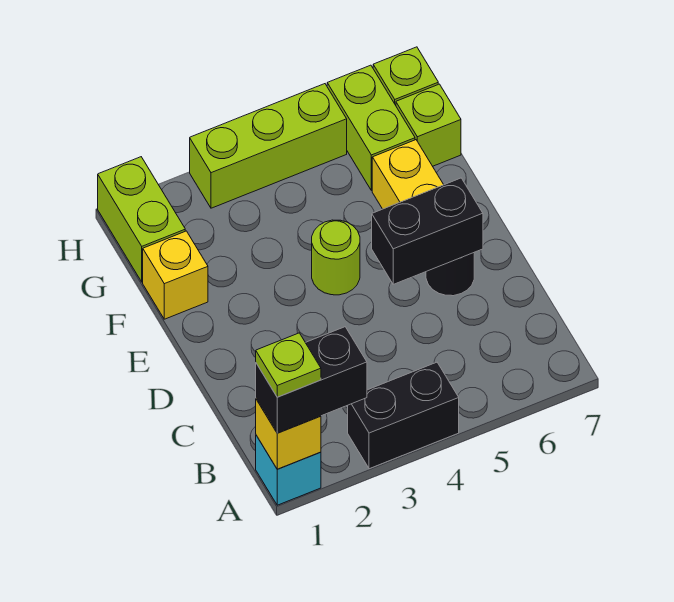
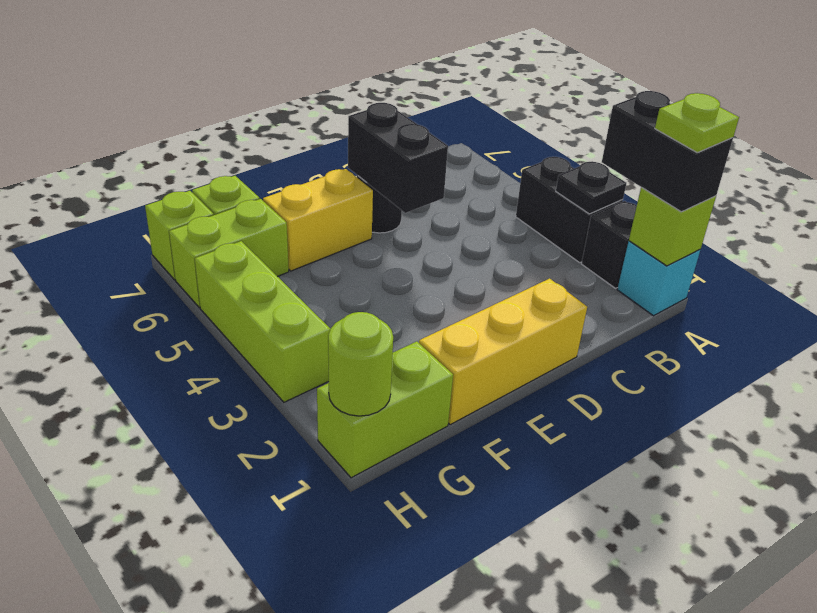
yellow brick A1 level 2 -> lime brick A1 level 2
none -> black brick A2 level 1
none -> black plate A3 level 2
lime round brick E4 level 1 -> lime round brick H1 level 2
yellow brick F1 level 1 -> yellow brick D1:F1 level 1

